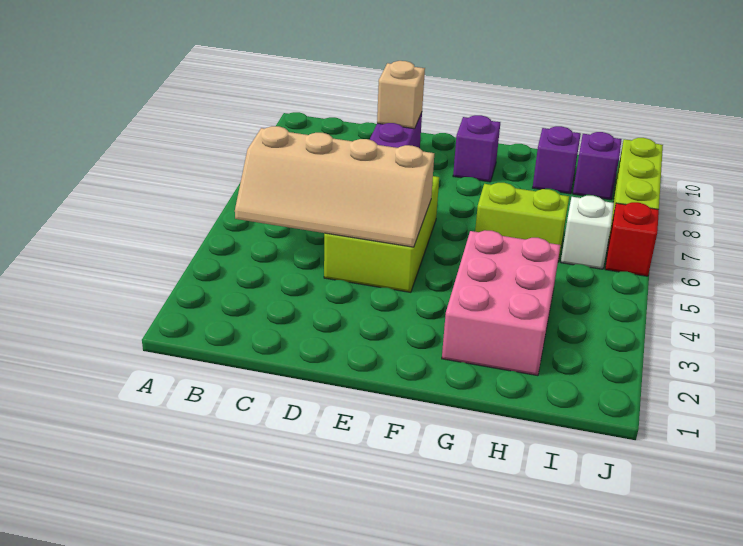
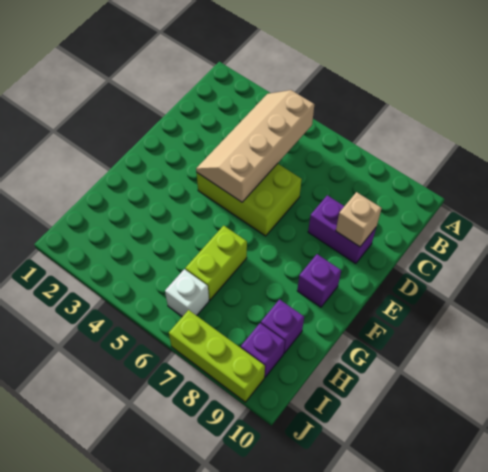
pink brick G2:H4 level 1 -> none
red brick J6 level 1 -> none

